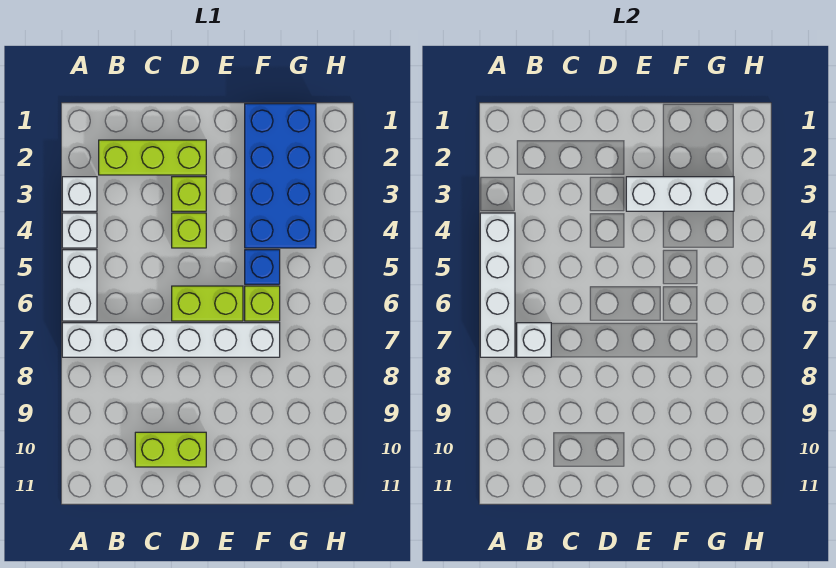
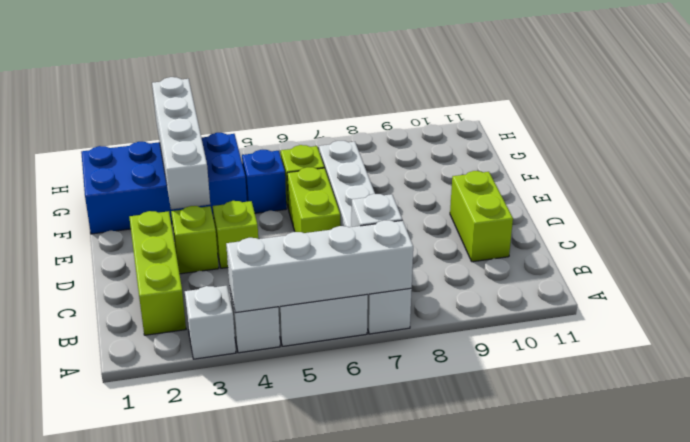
white brick E3:G3 level 2 -> white brick E3:H3 level 2

